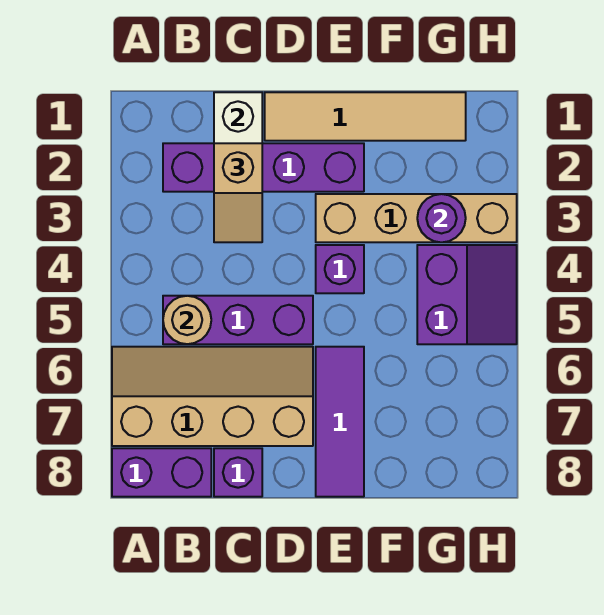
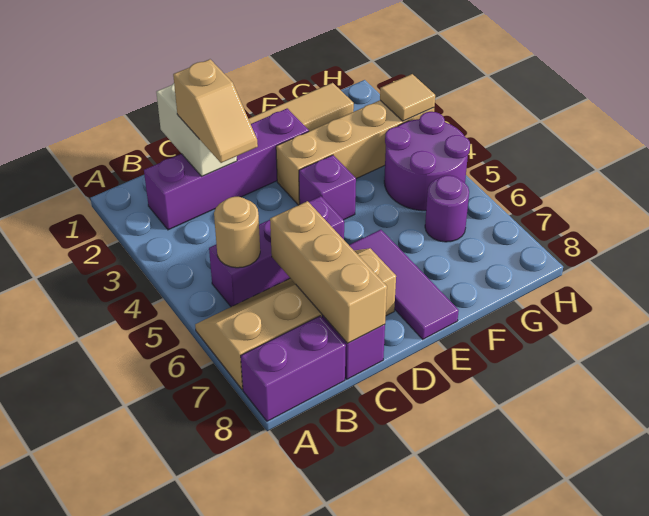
none -> tan brick C6:C8 level 2
purple round brick G3 level 2 -> purple round brick G6 level 1
purple slope G4:H5 level 1 top G -> purple round brick G4:H5 level 1
none -> tan tile H3 level 2

